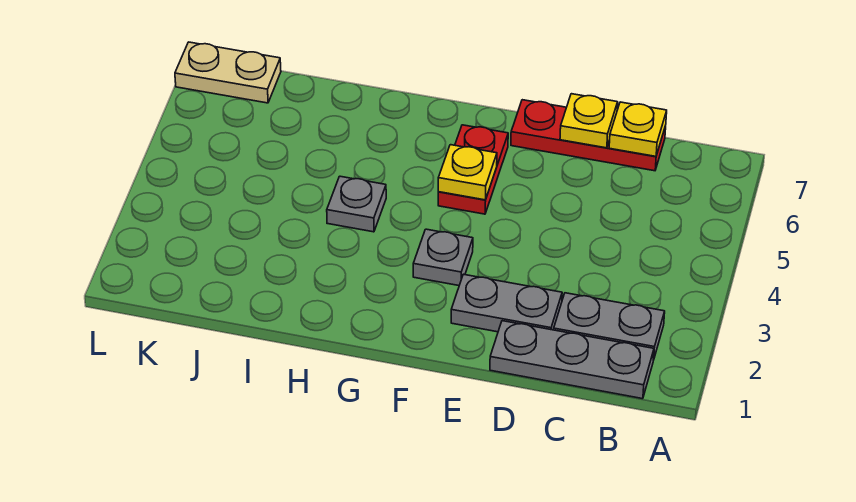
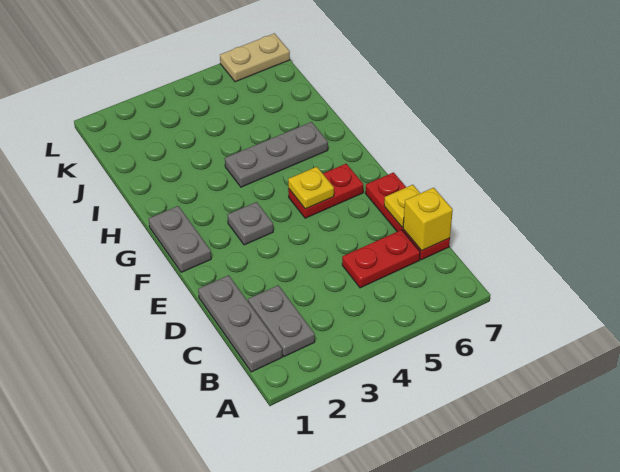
none -> red plate C5:C6 level 1
yellow plate C7 level 2 -> yellow brick C7 level 2
grey plate D2:E2 level 1 -> grey plate F1:G1 level 1
grey plate H4 level 1 -> grey plate H4:H6 level 1
tan plate K7:L7 level 1 -> tan plate L6:L7 level 1

